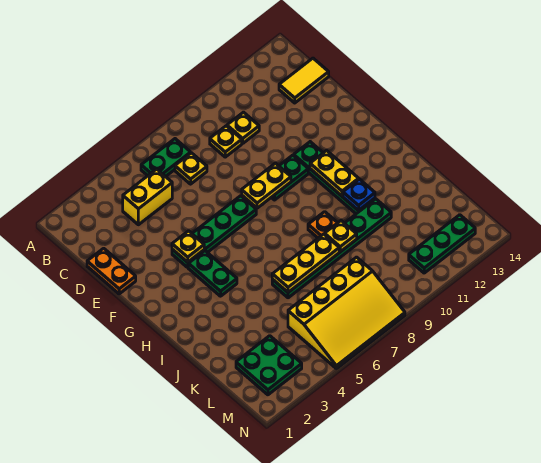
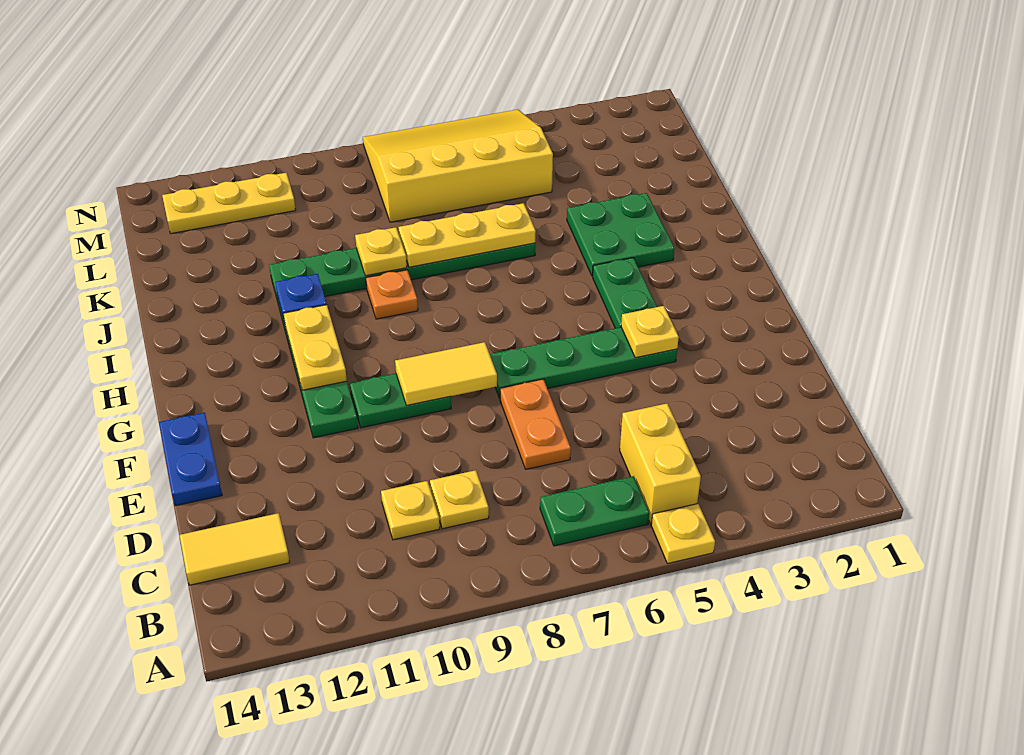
yellow brick C4:C5 level 1 -> yellow brick B5:C5 level 1
yellow plate C7 level 1 -> yellow plate A5 level 1
orange plate D1:E1 level 1 -> orange plate D7:E7 level 1
none -> blue plate E14:F14 level 1
yellow plate F8:F9 level 2 -> yellow tile F8:F9 level 2
green plate L2:M3 level 1 -> green plate I3:J4 level 1
green plate M11:M13 level 1 -> yellow plate M11:M13 level 1

